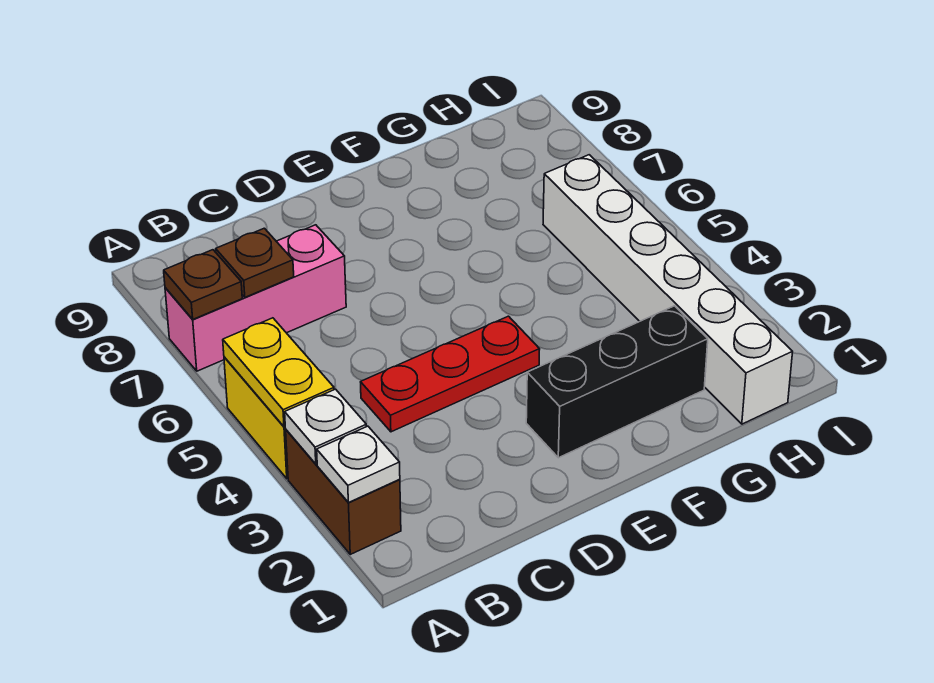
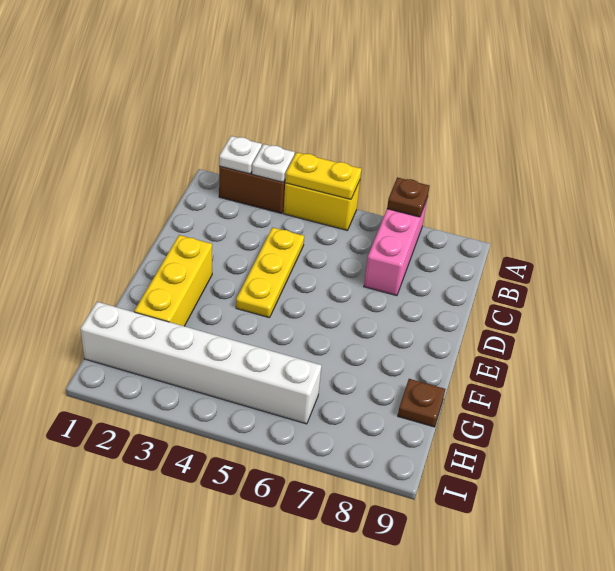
brown plate B7 level 2 -> brown plate G9 level 1
red plate C4:E4 level 1 -> yellow plate C4:E4 level 1
black brick E2:G2 level 1 -> yellow brick E2:G2 level 1

